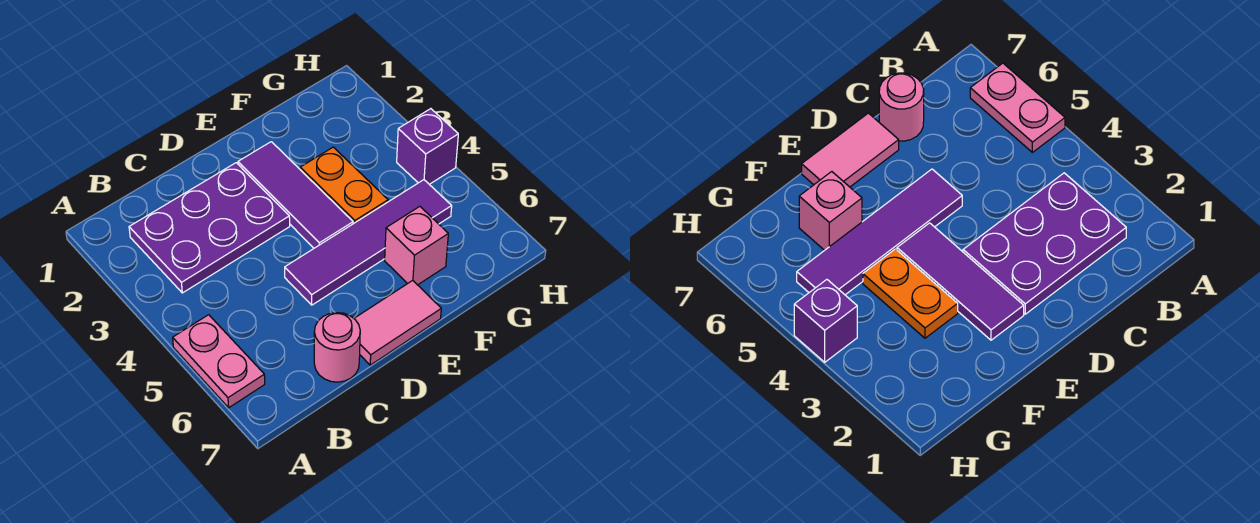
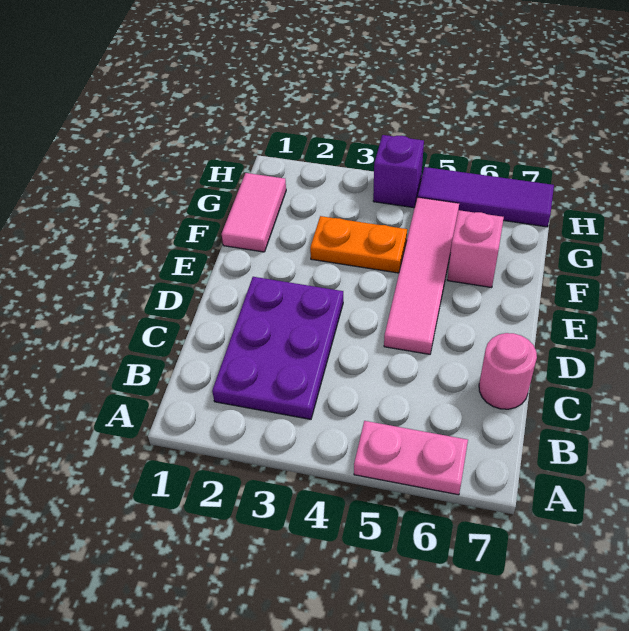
purple tile D5:G5 level 1 -> pink tile D5:G5 level 1
pink tile D7:E7 level 1 -> pink tile F1:G1 level 1
purple tile E2:E4 level 1 -> purple tile H5:H7 level 1

